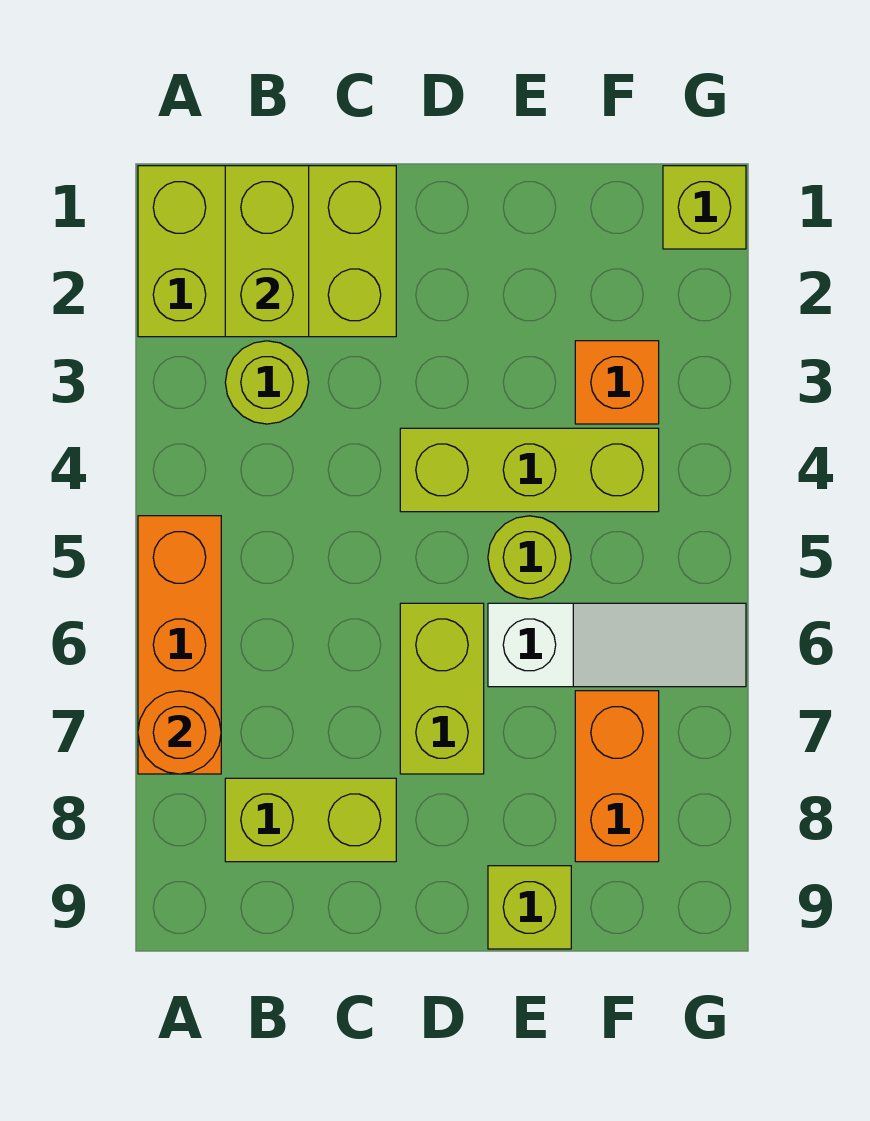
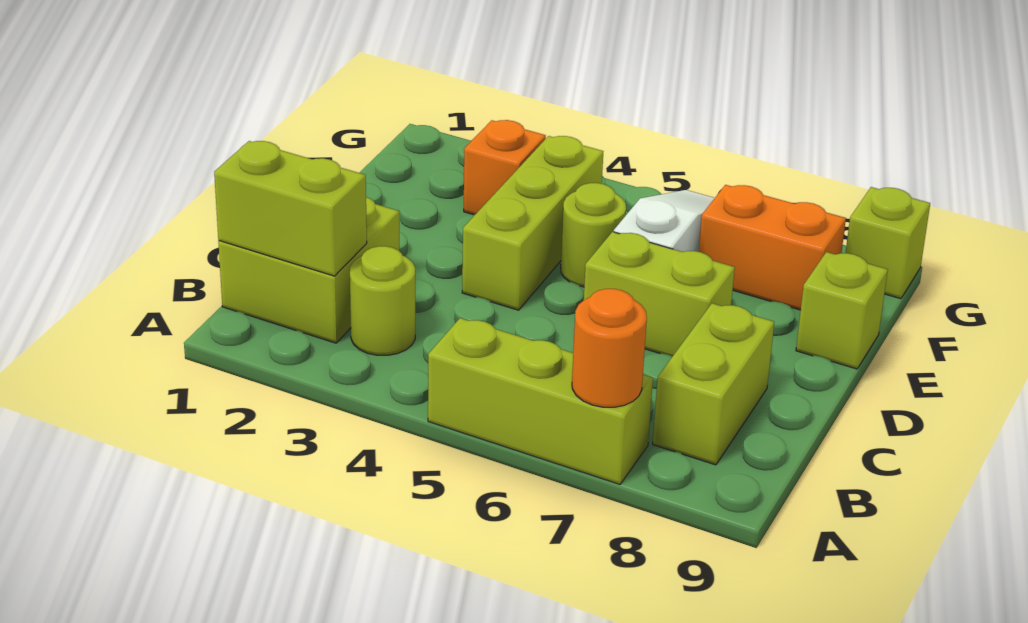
lime brick A1:C2 level 1 -> lime brick B1:C2 level 1
orange brick A5:A7 level 1 -> lime brick A5:A7 level 1
lime brick G1 level 1 -> lime brick G9 level 1

